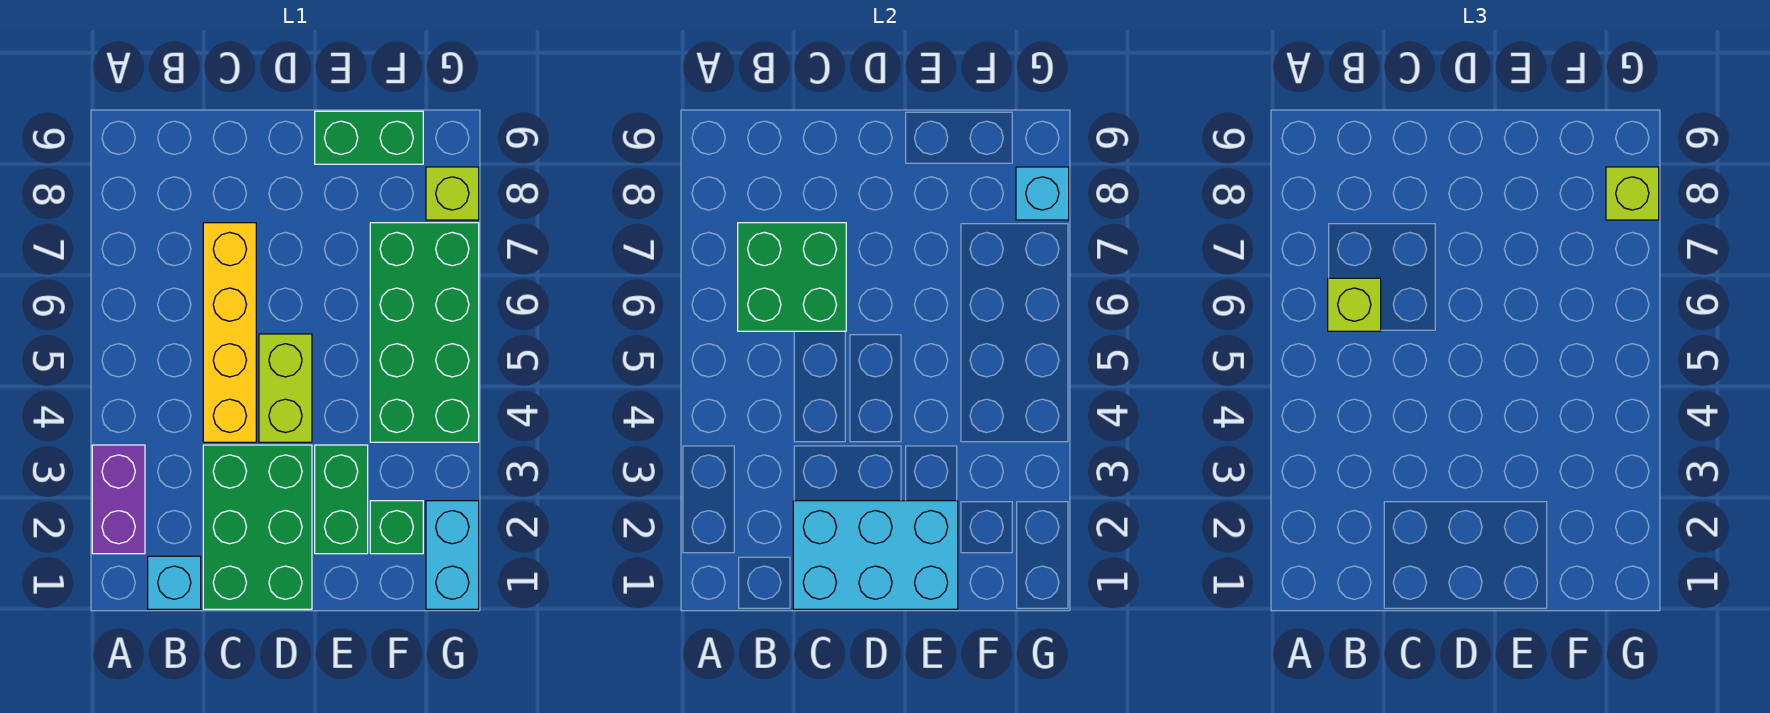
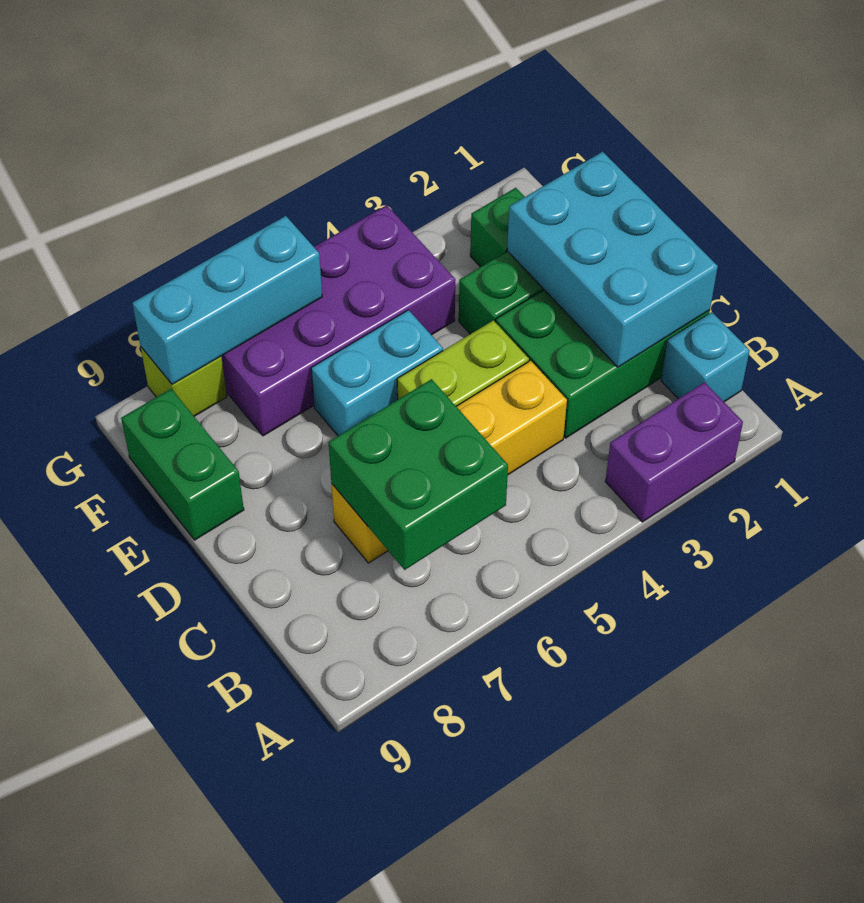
lime brick B6 level 3 -> none
green brick F4:G7 level 1 -> purple brick F4:G7 level 1
cyan brick G1:G2 level 1 -> cyan brick E5:E6 level 1
cyan brick G8 level 2 -> cyan brick G6:G8 level 2
lime brick G8 level 3 -> none

